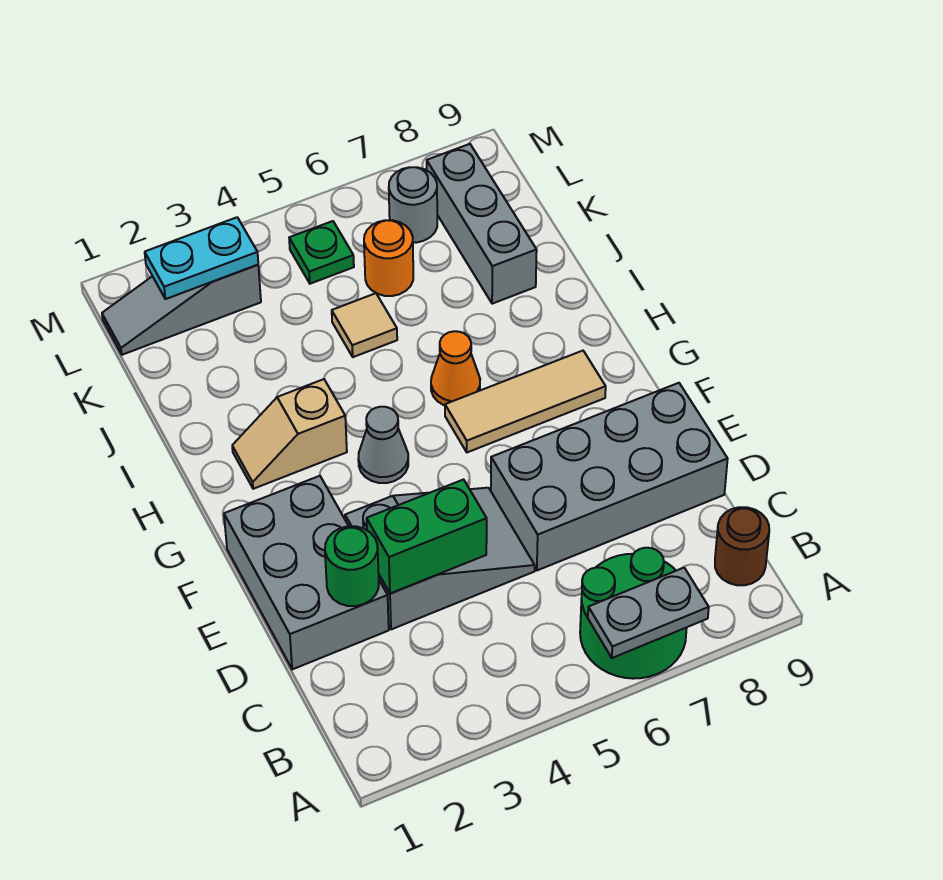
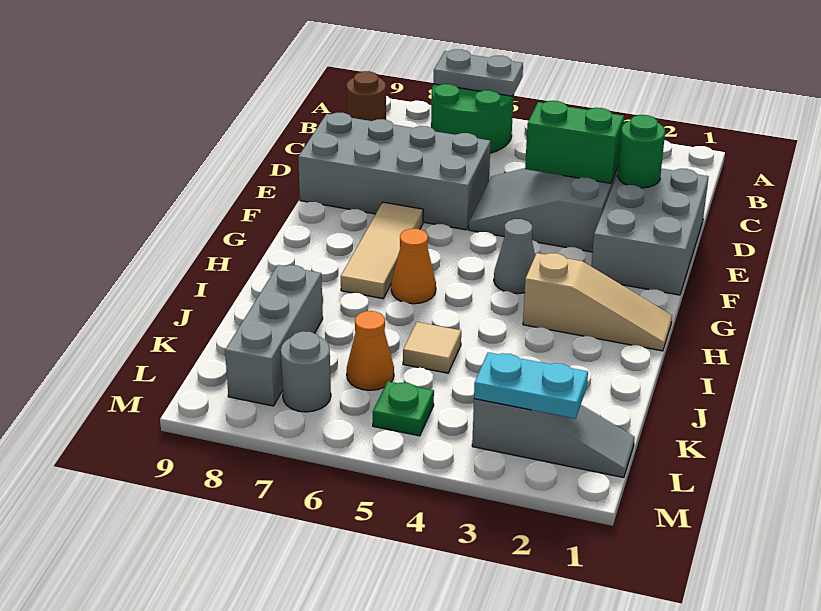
tan tile G6:G8 level 1 -> tan tile F7:H7 level 1
tan slope H2:H3 level 1 top 3 -> tan slope H1:H3 level 1 top 3
orange round brick K6 level 1 -> orange cone K6 level 1

